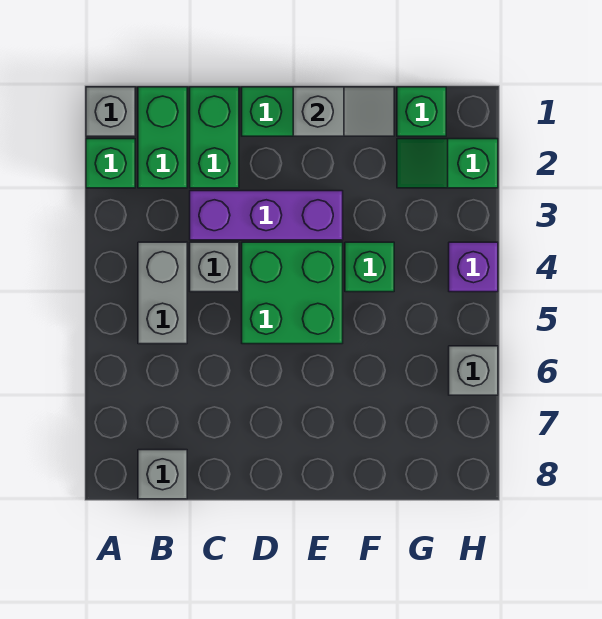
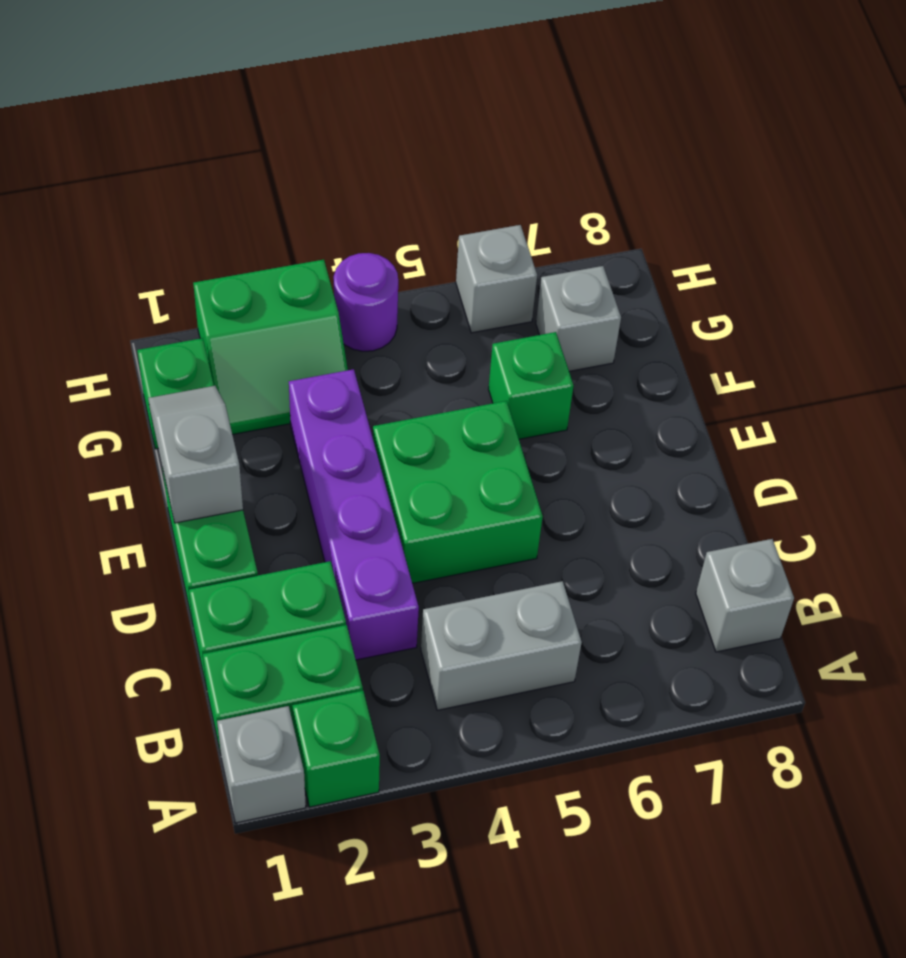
purple brick C3:E3 level 1 -> purple brick C3:F3 level 1
grey brick C4 level 1 -> grey brick G7 level 1
green brick F4 level 1 -> green brick F6 level 1
green slope G2:H2 level 1 top H -> green slope G2:H3 level 1 top H
purple brick H4 level 1 -> purple round brick H4 level 1

